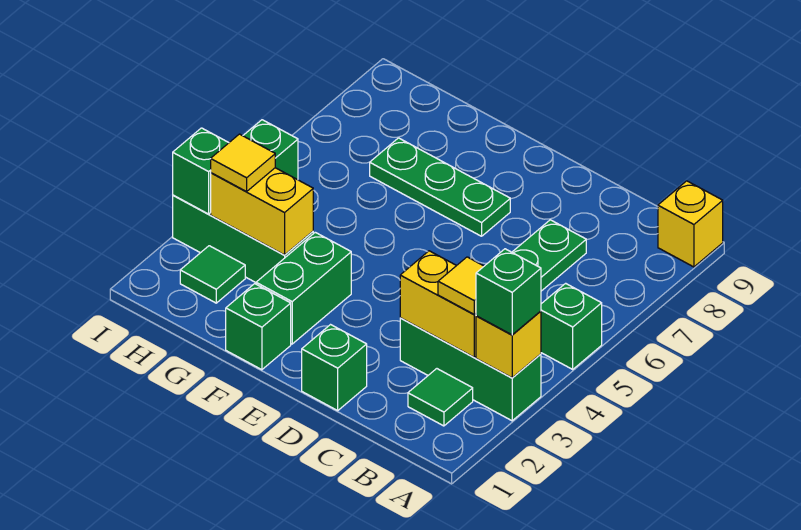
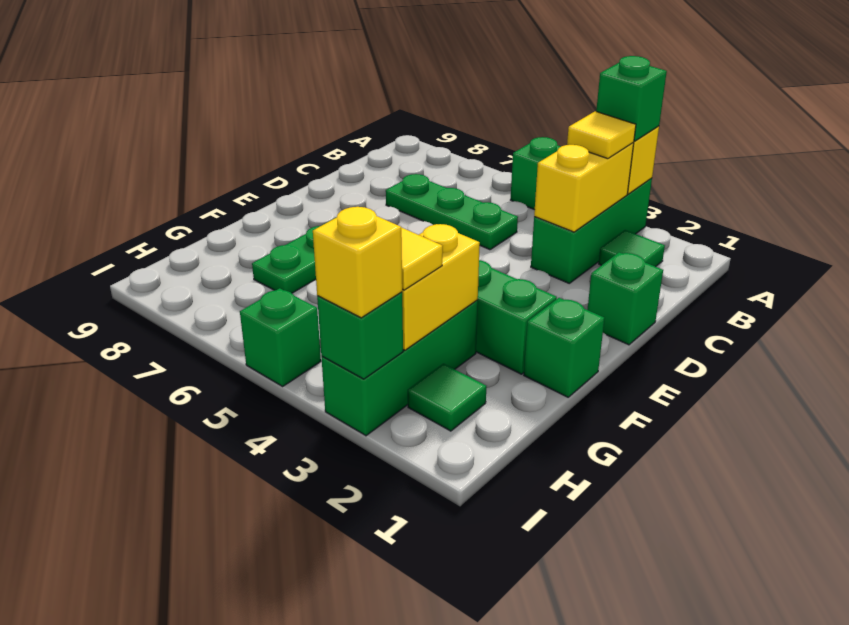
yellow brick A9 level 1 -> yellow brick I3 level 3

